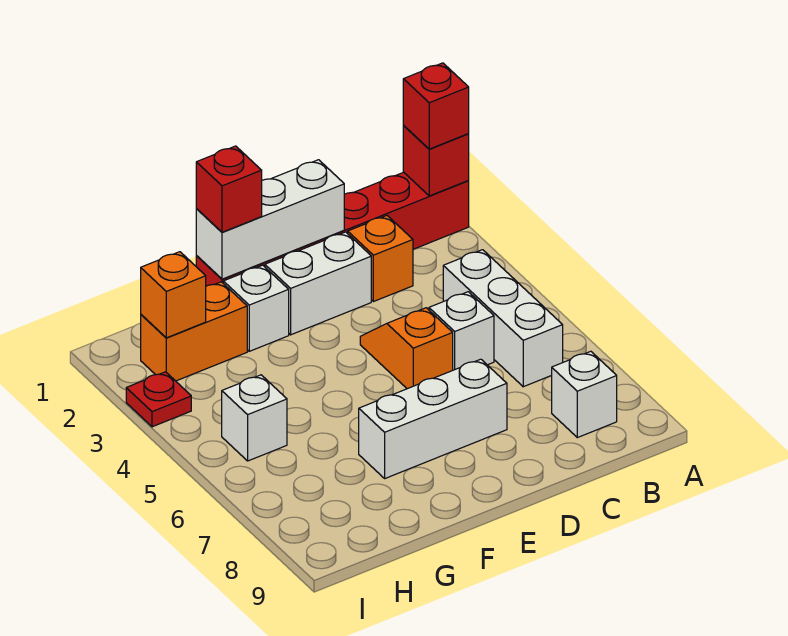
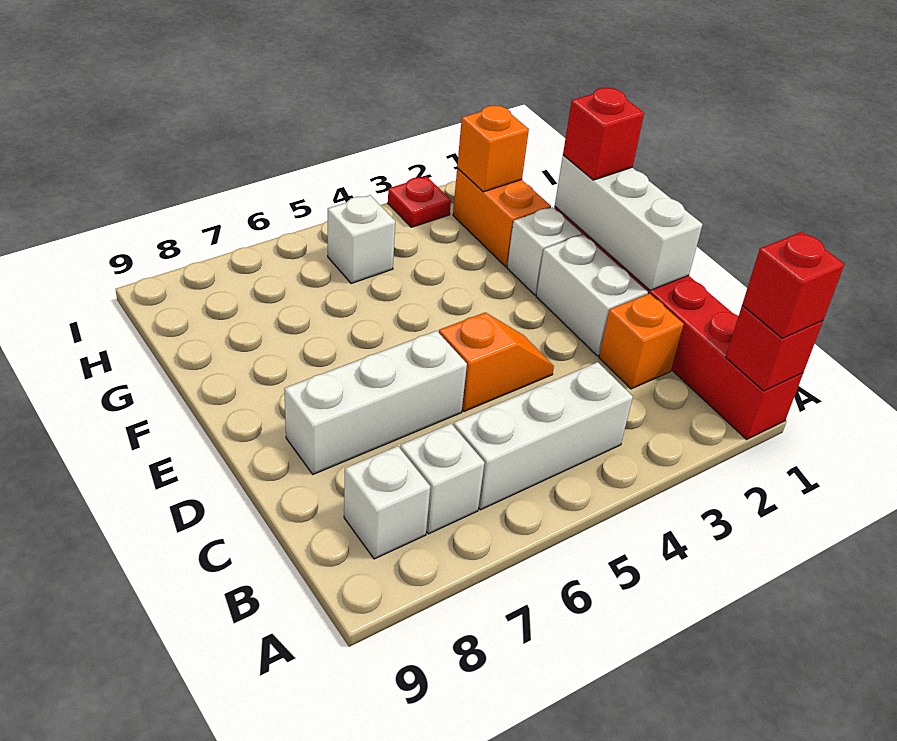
white brick C5 level 1 -> white brick B7 level 1
white brick D7:F7 level 1 -> white brick D6:D8 level 1

